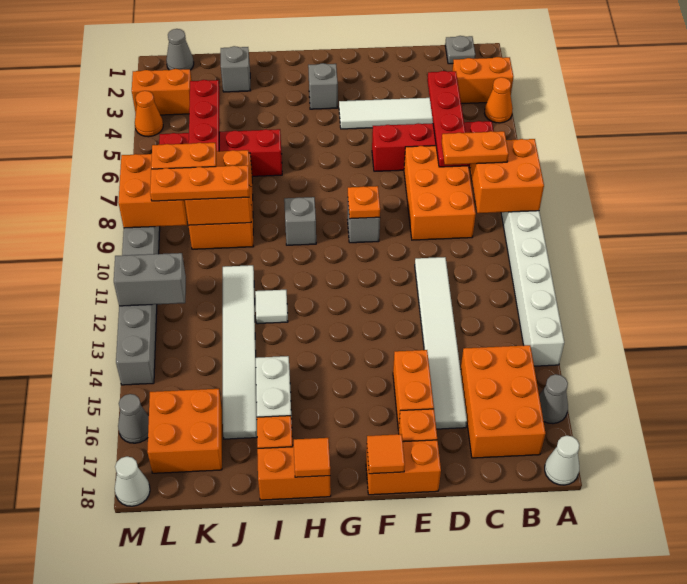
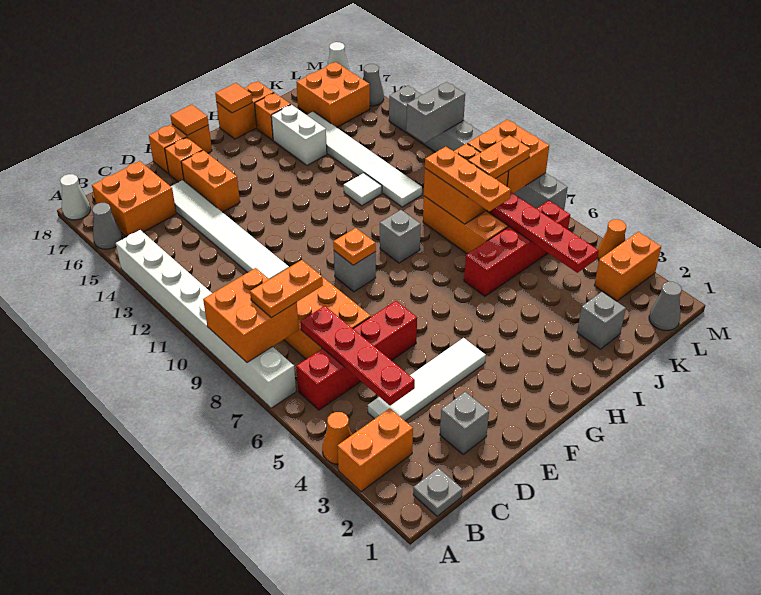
orange brick B15:C17 level 1 -> orange brick B16:C17 level 1
grey brick G3 level 1 -> grey brick D2 level 1
orange plate J9:L9 level 3 -> orange plate J7:J9 level 3

